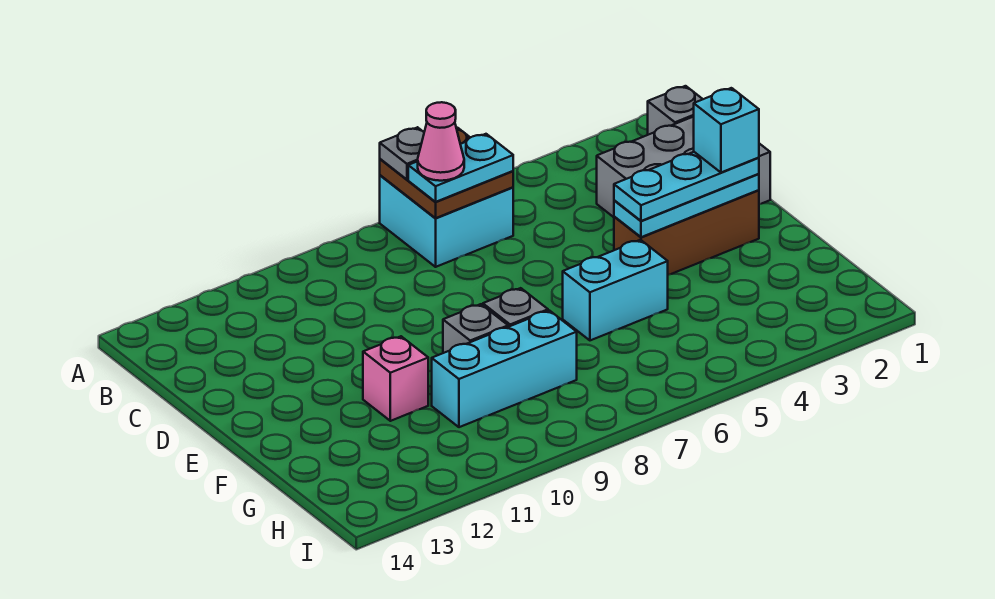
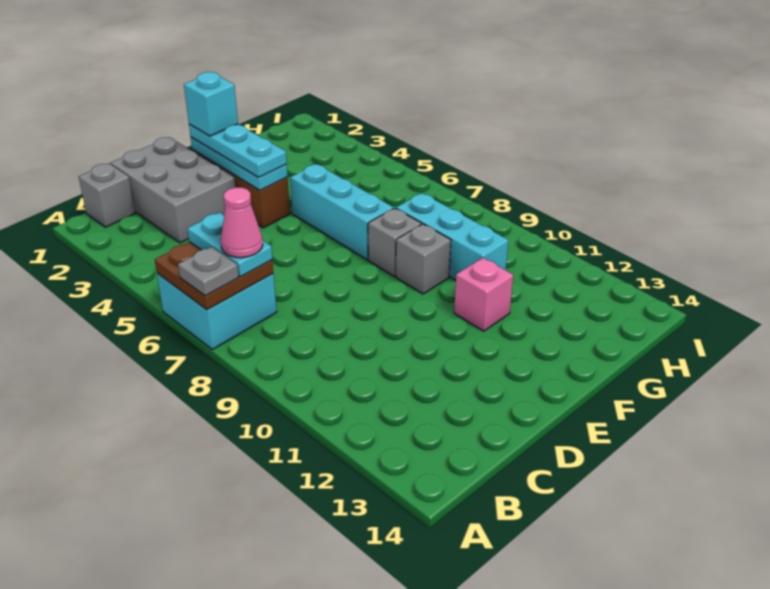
cyan brick F5:F6 level 1 -> cyan brick F5:F7 level 1

